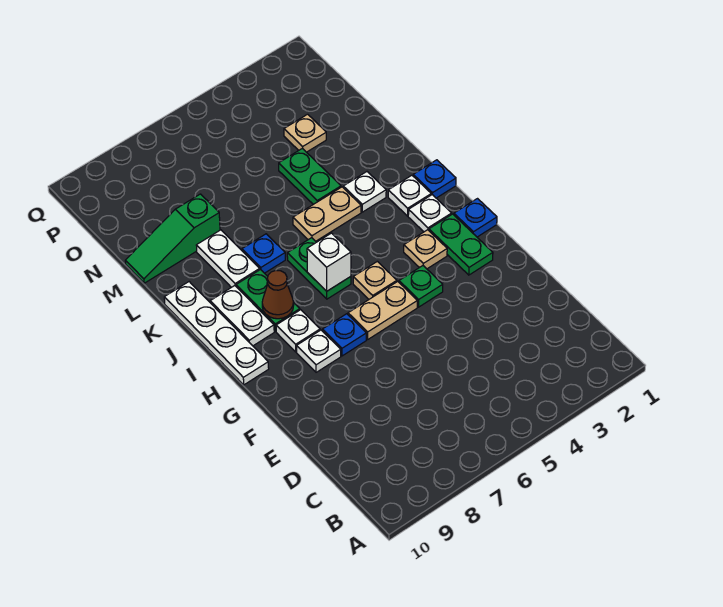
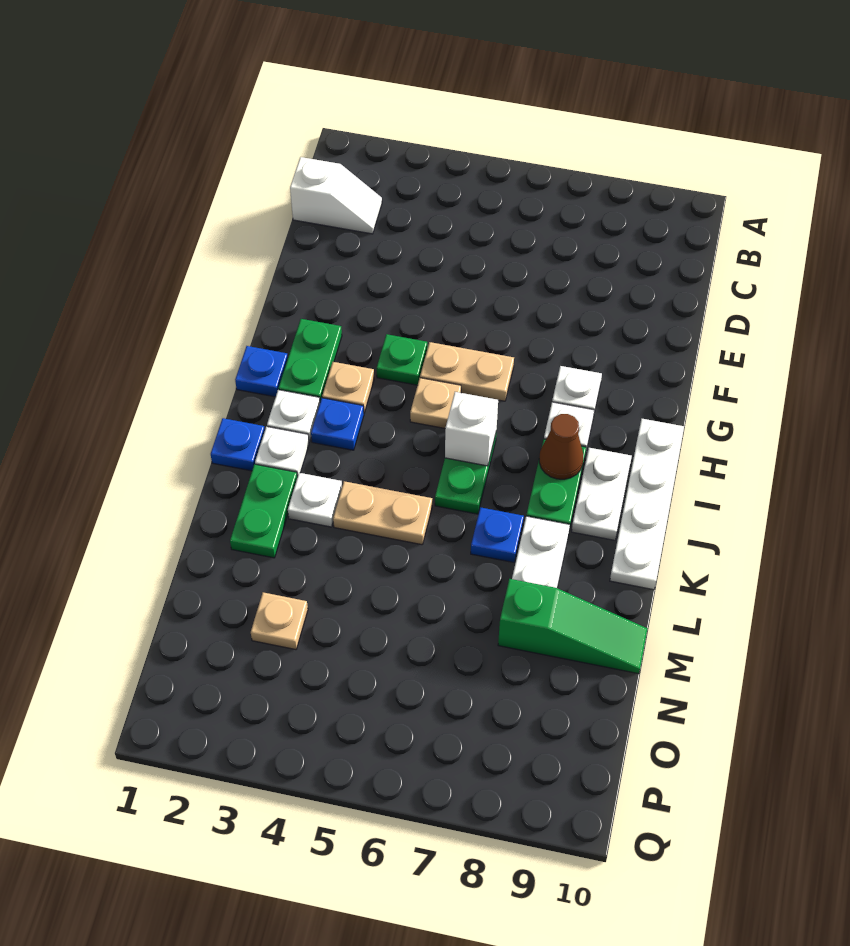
none -> white slope C1:C2 level 1 top 1
blue plate G7 level 1 -> blue plate I3 level 1
green plate L4:M4 level 1 -> green plate K2:L2 level 1

